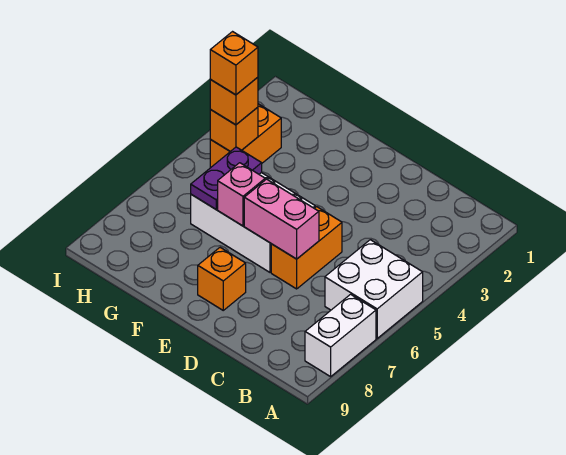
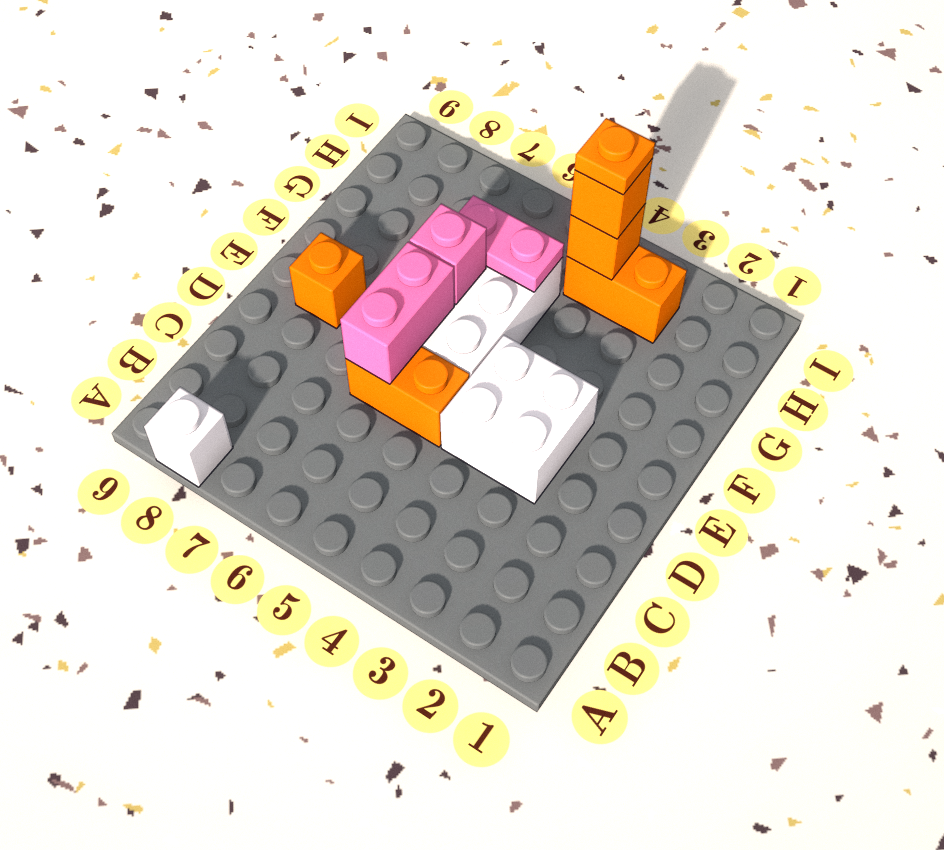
white brick A5:B6 level 1 -> white brick D3:E4 level 1
white brick A7:A8 level 1 -> white brick A8 level 1
purple plate G5:G6 level 2 -> pink plate G5:G6 level 2
orange brick H4 level 4 -> orange plate H4 level 4

